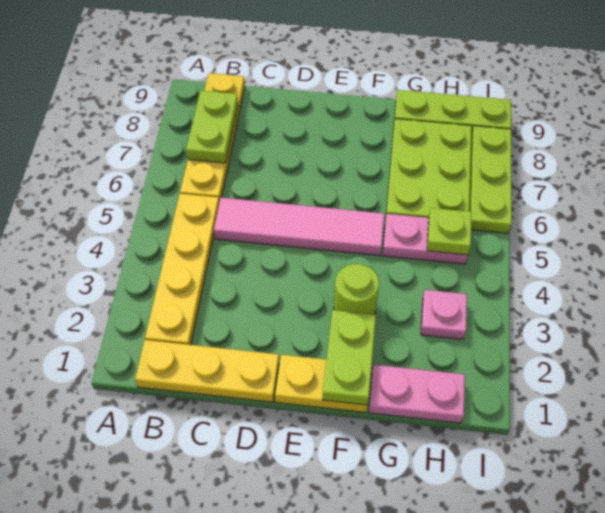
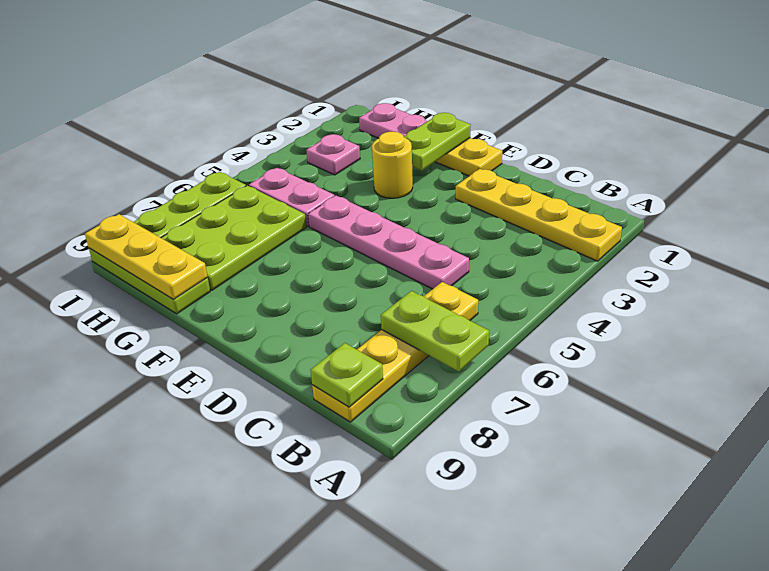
yellow plate B1:D1 level 1 -> yellow plate G9:I9 level 2
yellow plate B2:B5 level 1 -> yellow plate A2:D2 level 1
lime plate B7:B8 level 2 -> lime plate A7:B7 level 2
pink tile C5:F5 level 1 -> pink plate C5:F5 level 1
lime round brick F3 level 1 -> yellow round brick F3 level 1
lime plate H5 level 2 -> lime plate B9 level 2

